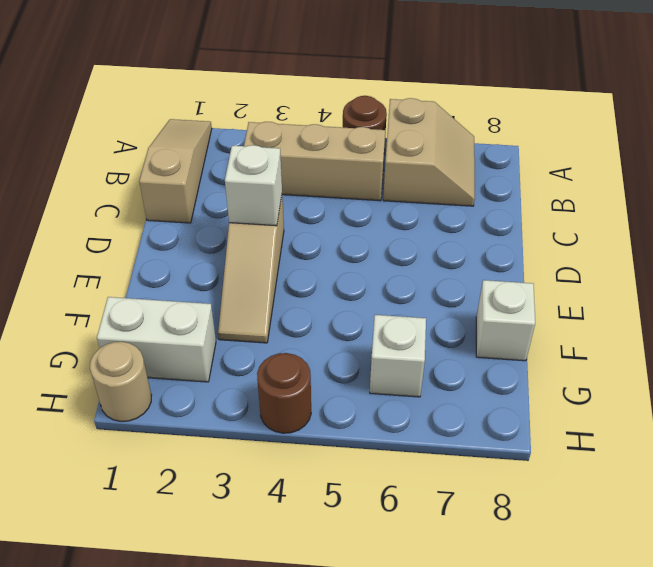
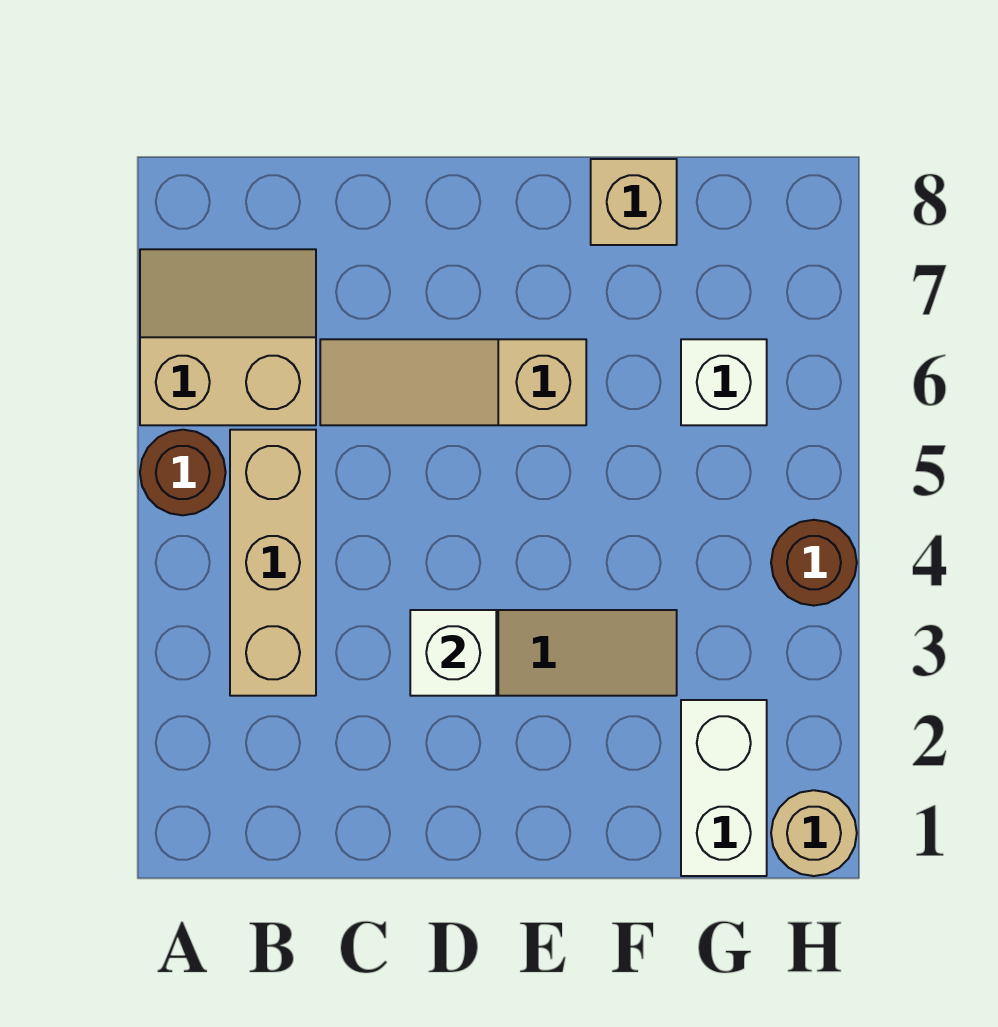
tan slope A1:C1 level 1 top C -> tan slope C6:E6 level 1 top E
white brick F8 level 1 -> tan brick F8 level 1

